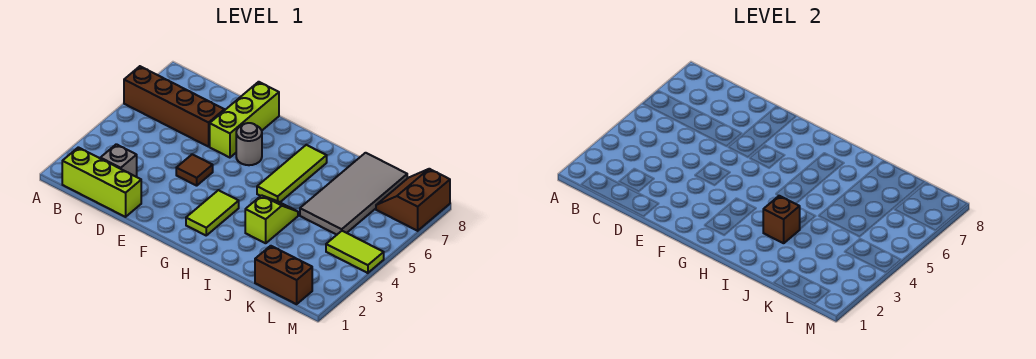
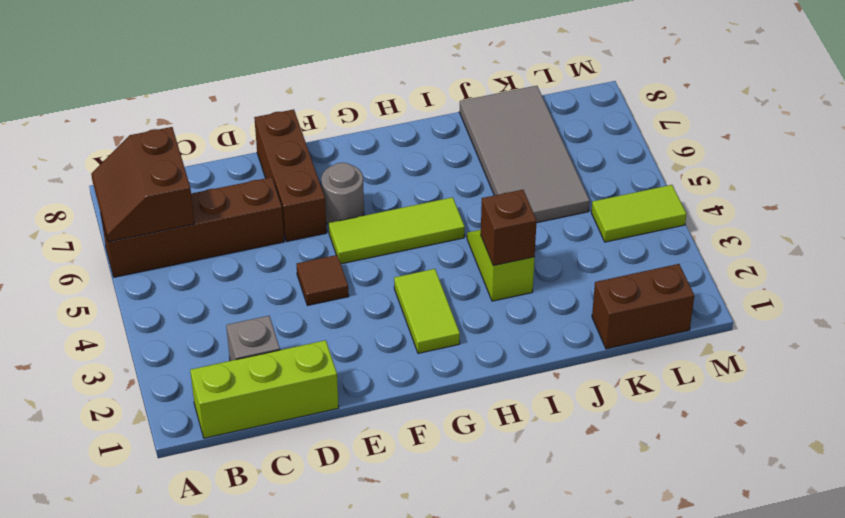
lime brick E6:E8 level 1 -> brown brick E6:E8 level 1
lime tile H5:H7 level 1 -> lime tile F5:H5 level 1
brown slope L7:M8 level 1 top M -> brown slope A6:B7 level 2 top B

